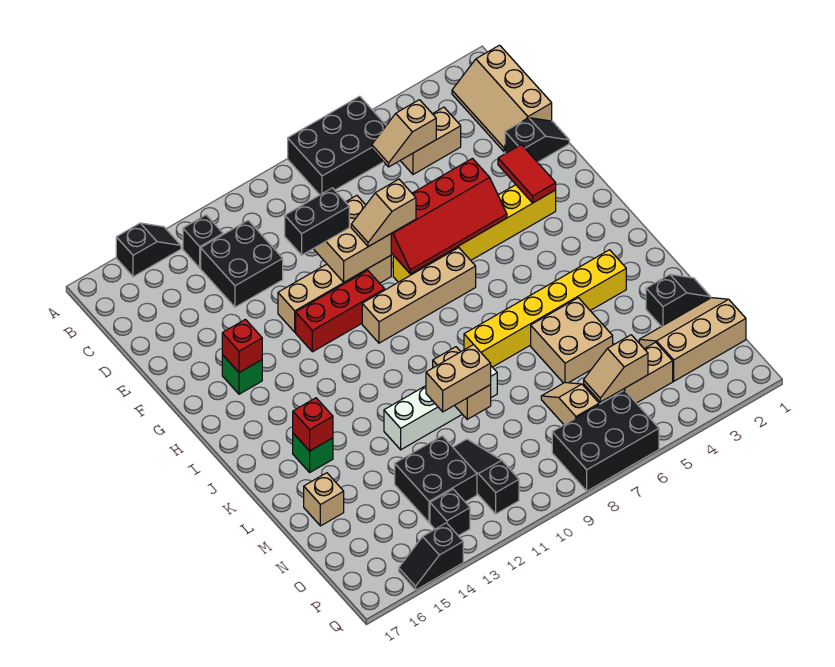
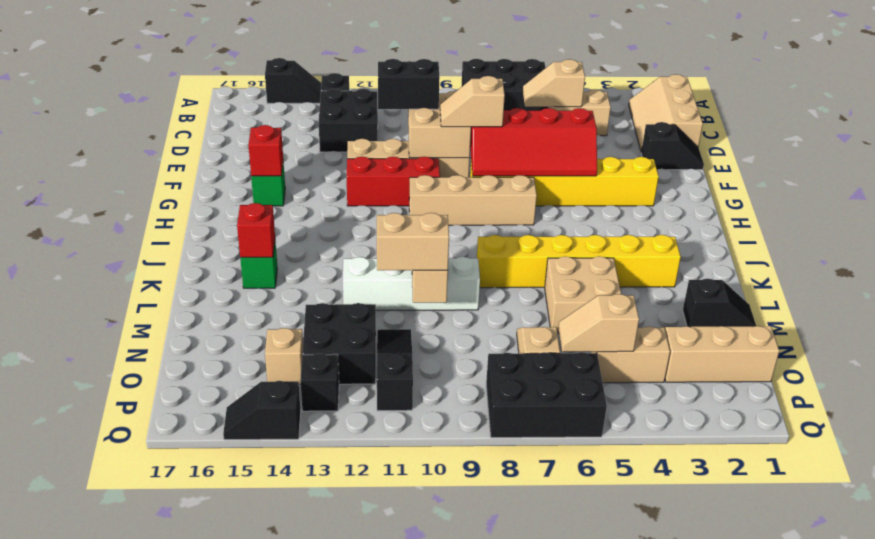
red tile F3:G3 level 2 -> none
tan brick M16 level 1 -> tan brick O14 level 1

